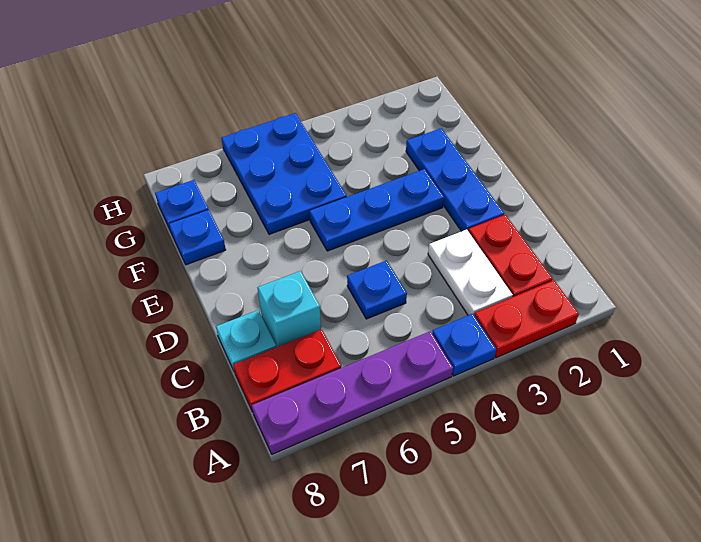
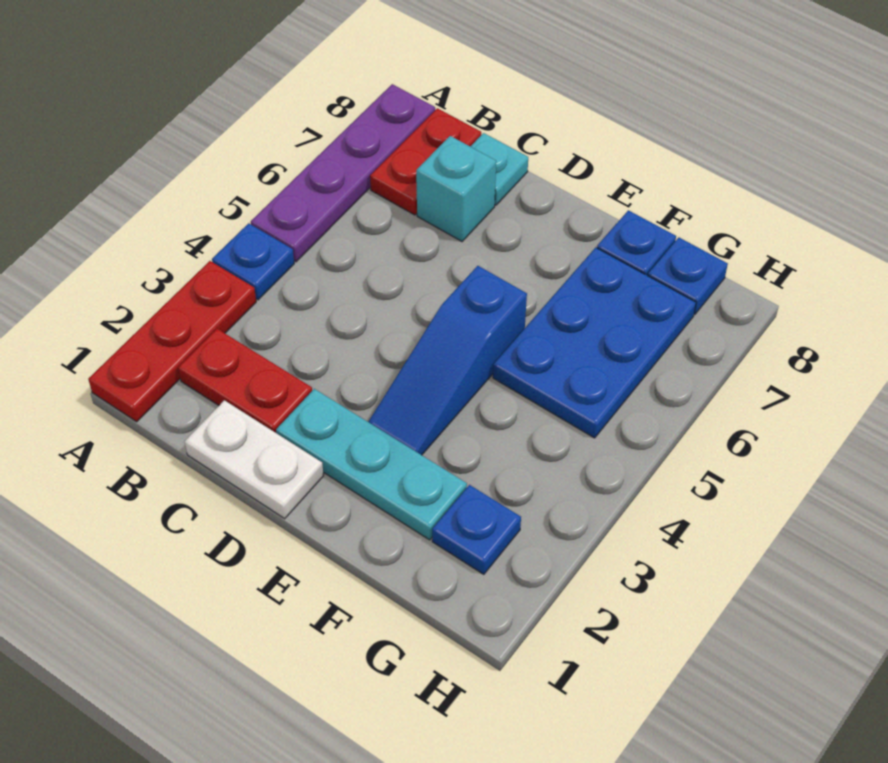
red plate A2:A3 level 1 -> red plate A1:A3 level 1
white plate B3:C3 level 1 -> white plate C1:D1 level 1
blue plate C5 level 1 -> blue plate G2 level 1
blue plate D2:F2 level 1 -> cyan plate D2:F2 level 1
blue plate E3:E5 level 1 -> blue slope E3:E5 level 1 top 5
blue plate F5:H6 level 1 -> blue plate F5:G7 level 1

